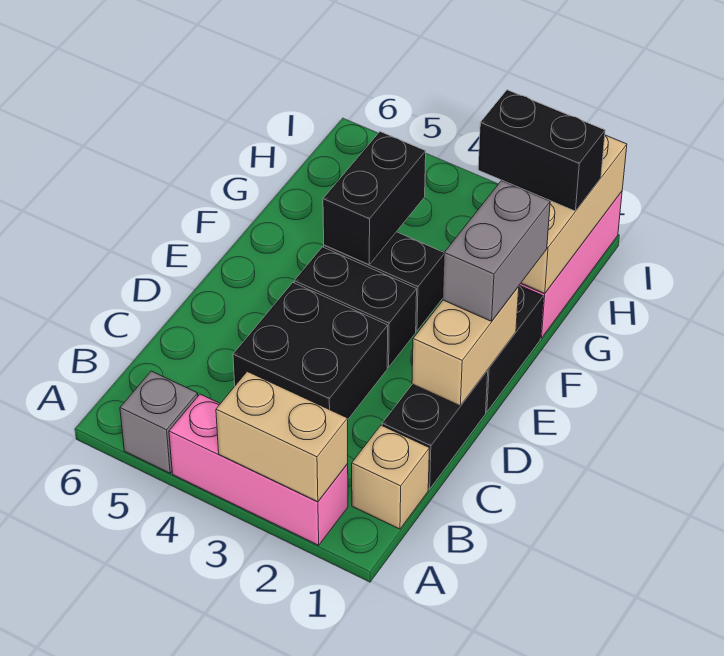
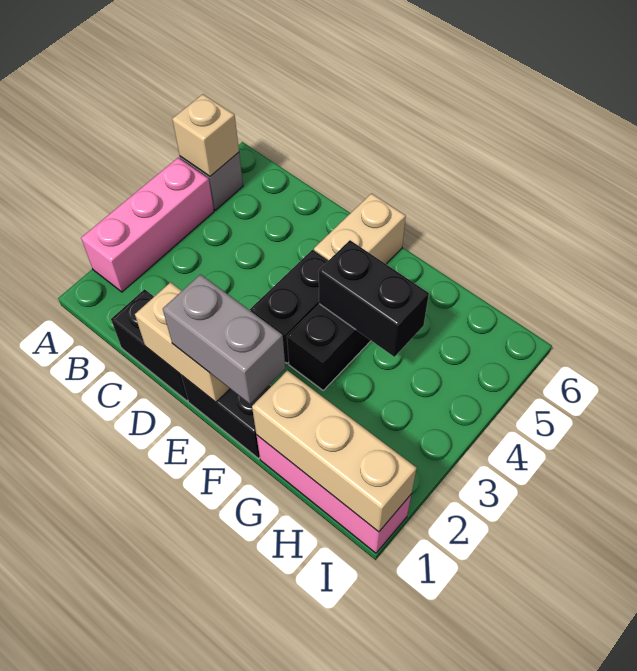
tan brick A2:A3 level 2 -> tan brick E5:E6 level 1
tan brick B1 level 1 -> tan brick A5 level 2
black brick C3:D4 level 1 -> none
black brick H1:H2 level 3 -> none

